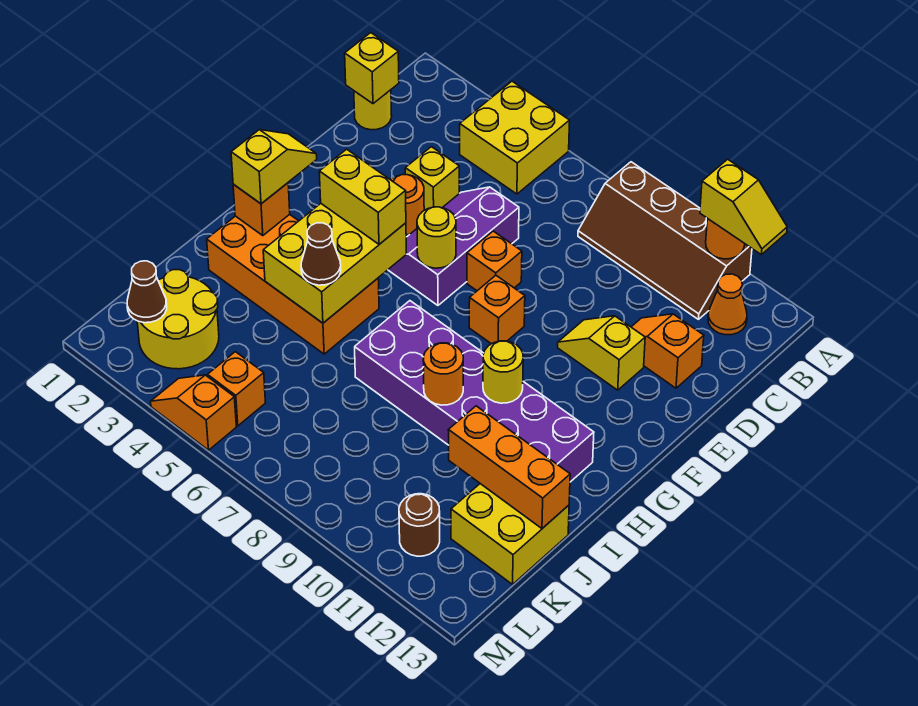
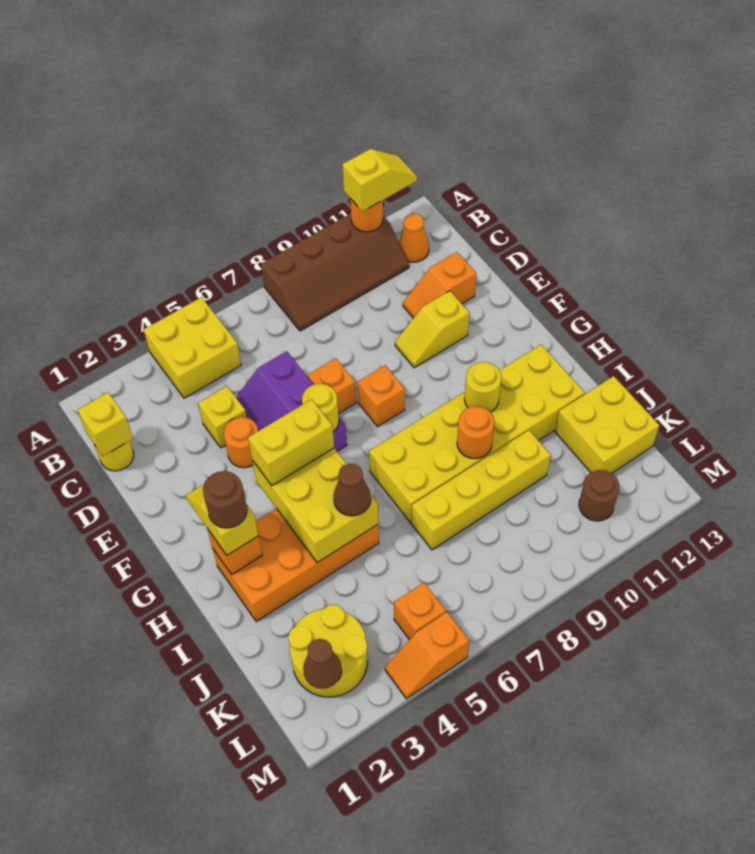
none -> brown round brick H2 level 4
purple brick H7:I12 level 1 -> yellow brick H7:I12 level 1
none -> yellow brick J7:J10 level 1
orange brick J11:J13 level 2 -> none

